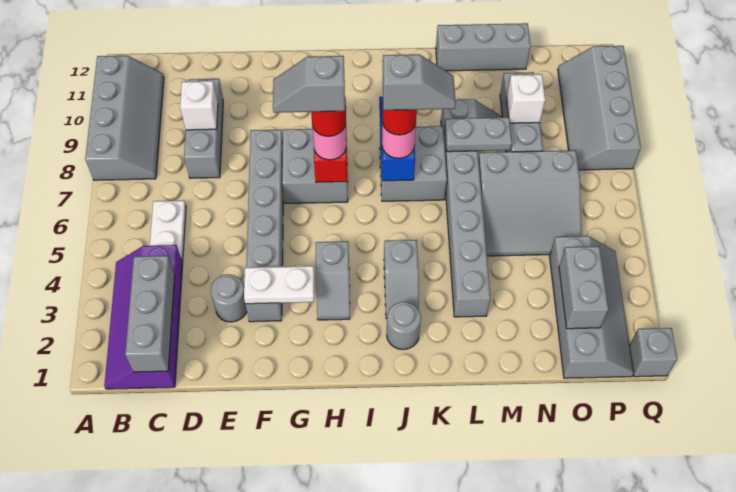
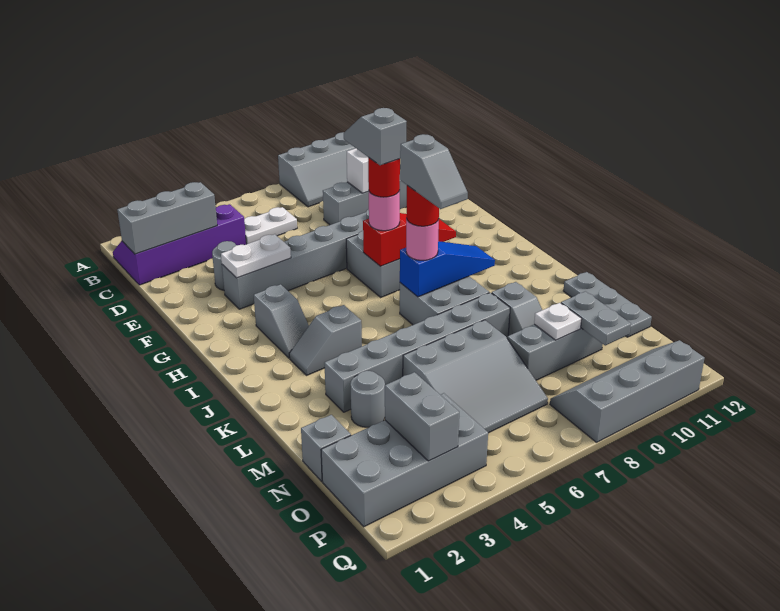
white plate F3:G3 level 2 -> white plate F3:F4 level 2
grey slope H3:H4 level 1 top 4 -> grey slope H3:I3 level 1 top H
grey round brick J2 level 1 -> grey round brick M3 level 1
grey plate L8:M8 level 2 -> grey plate N10:O10 level 2
grey brick L12:N12 level 1 -> grey plate L12:N12 level 1
grey slope M5:O7 level 1 top 7 -> grey slope M5:O7 level 1 top M
white brick N9 level 2 -> white plate N9 level 2
grey slope O1:P4 level 1 top O -> grey brick O1:P4 level 1
grey brick O2:O3 level 2 -> grey brick O3:P3 level 2
grey brick Q1 level 1 -> grey brick N1 level 1

